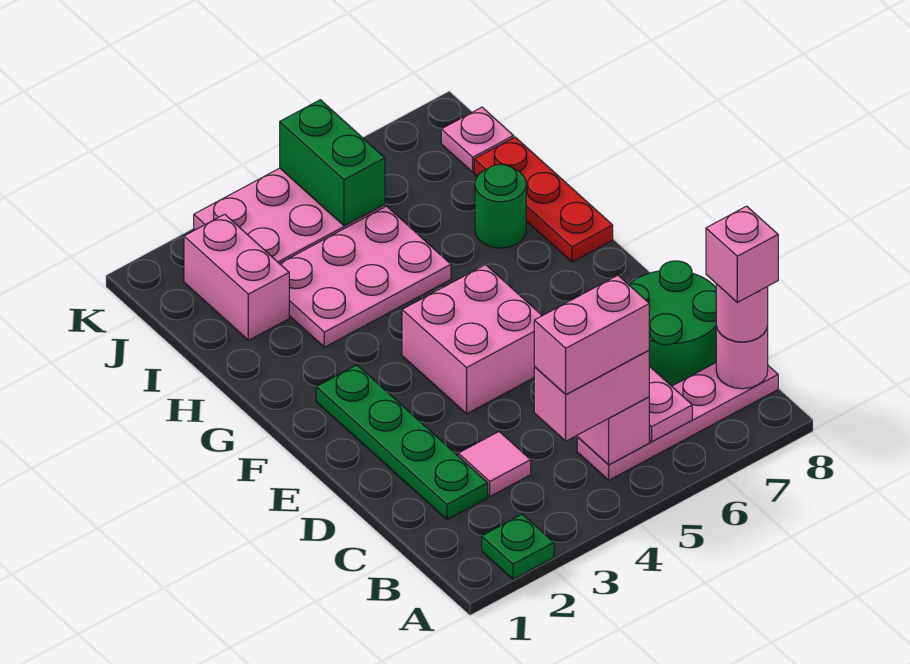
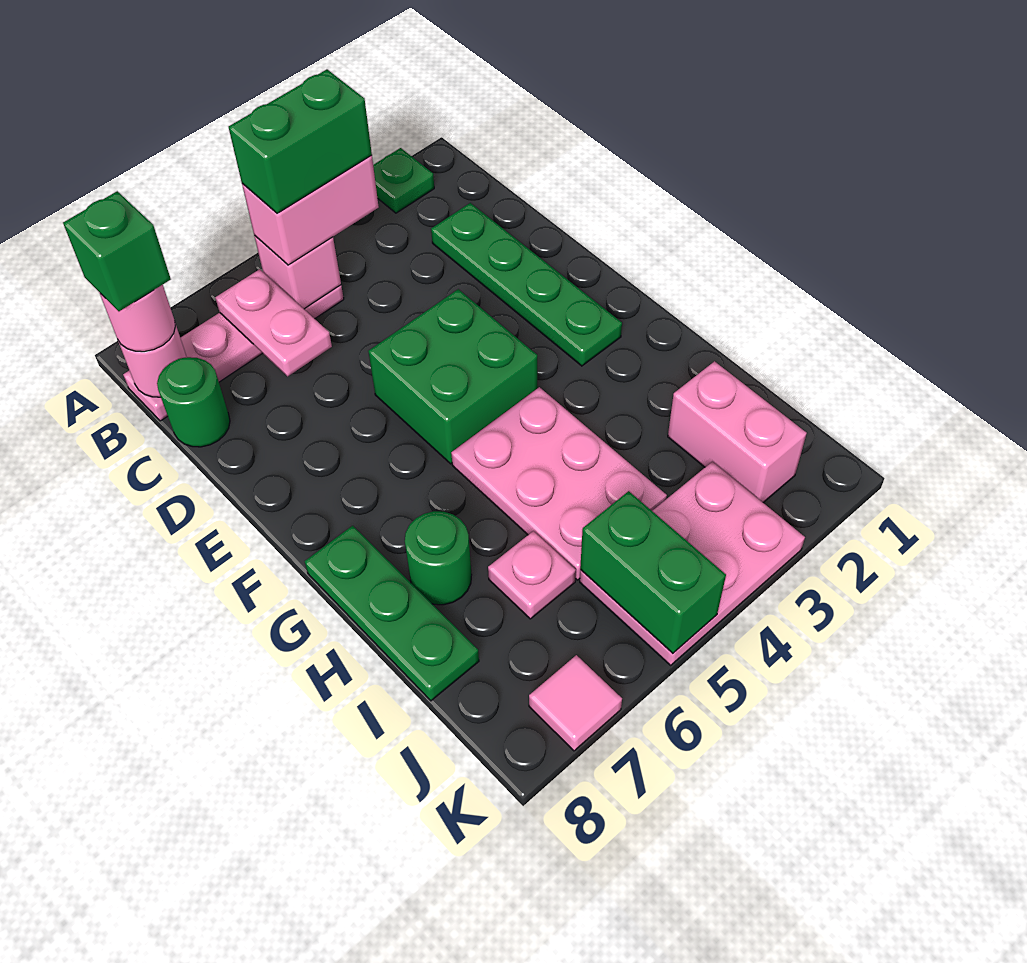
pink brick B4:B5 level 4 -> green brick B4:B5 level 4
pink brick B8 level 4 -> green brick B8 level 4
pink tile C3 level 1 -> pink tile K7 level 1
green round brick C7:D8 level 1 -> green round brick C8 level 1
pink brick E4:F5 level 1 -> green brick E4:F5 level 1
red plate G8:I8 level 1 -> green plate G8:I8 level 1
pink plate H3:I5 level 1 -> pink plate G4:I5 level 1
pink plate J8 level 1 -> pink plate I6 level 1

